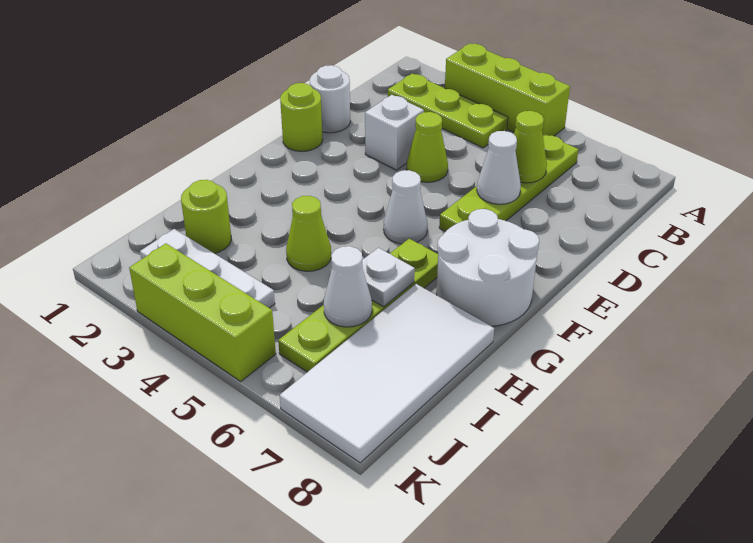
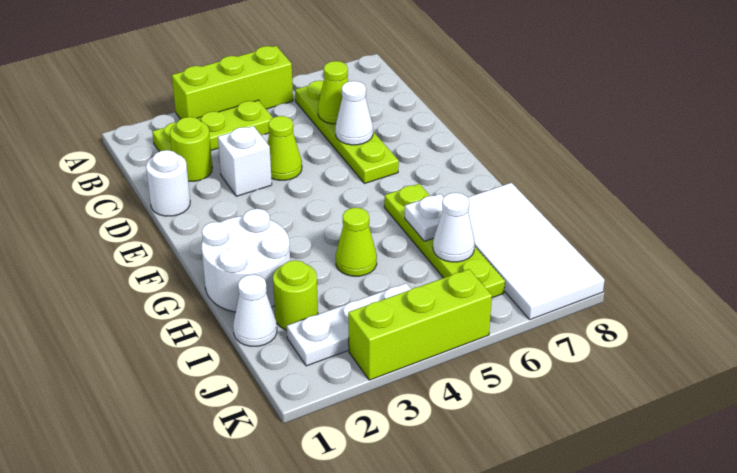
lime round brick E1 level 1 -> lime round brick C2 level 1
white cone F5 level 1 -> white cone I1 level 1
white round brick F7:G8 level 1 -> white round brick G1:H2 level 1

